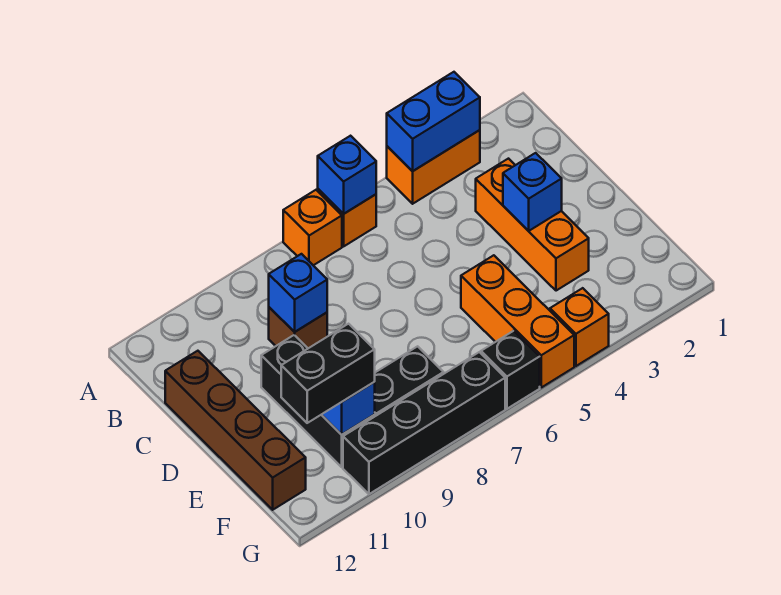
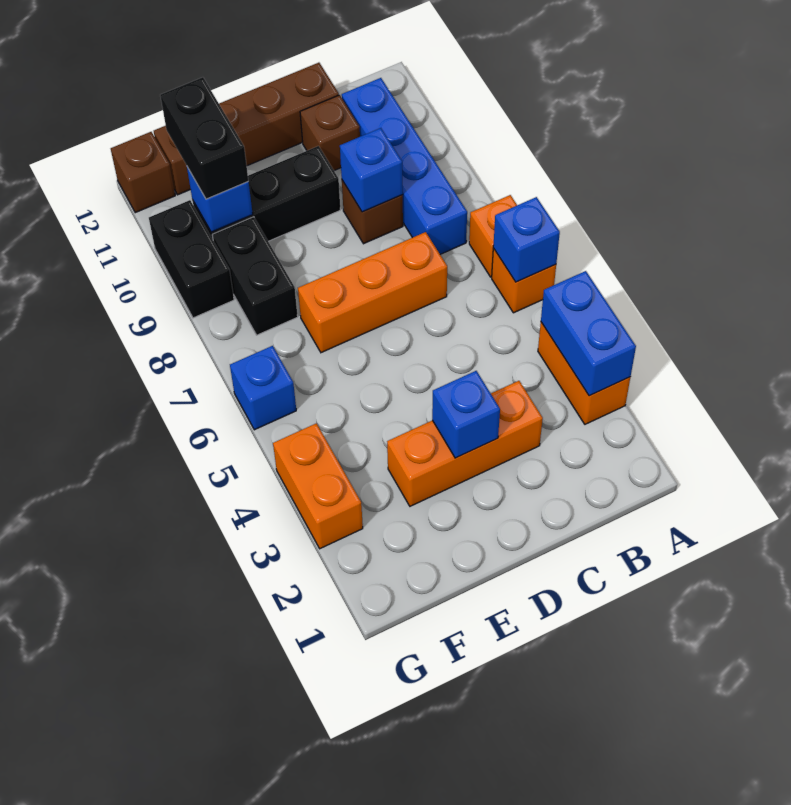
none -> blue brick B8:B11 level 1
none -> brown brick C11 level 1
orange brick E5:G5 level 1 -> orange brick C7:E7 level 1
orange brick G4 level 1 -> orange brick G3:G4 level 1
black brick G6 level 1 -> blue brick G6 level 1
black brick G7:G10 level 1 -> black brick G9:G10 level 1
none -> brown brick G12 level 1

